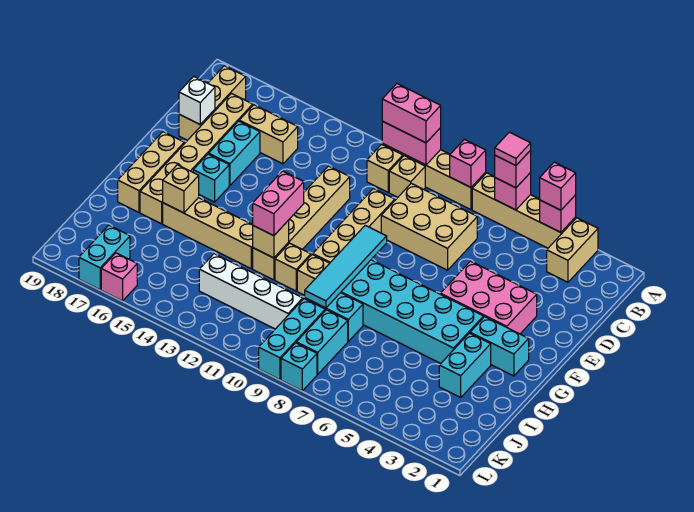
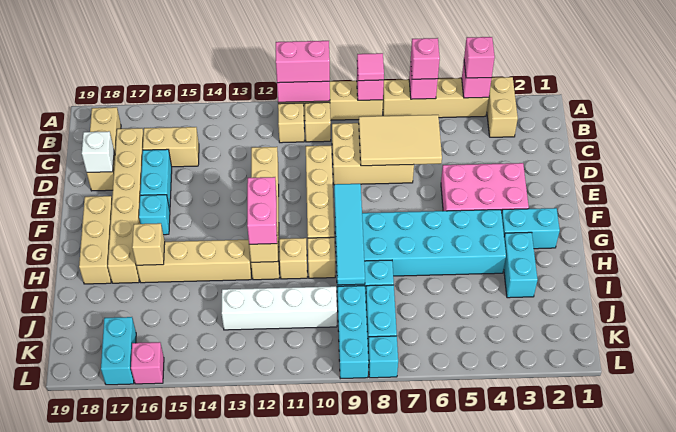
pink tile A6 level 4 -> pink tile A8 level 3
none -> tan tile C6:D8 level 2

